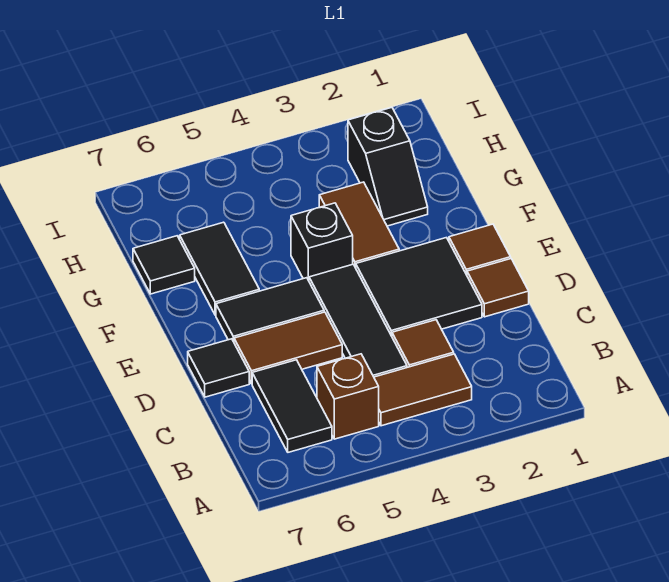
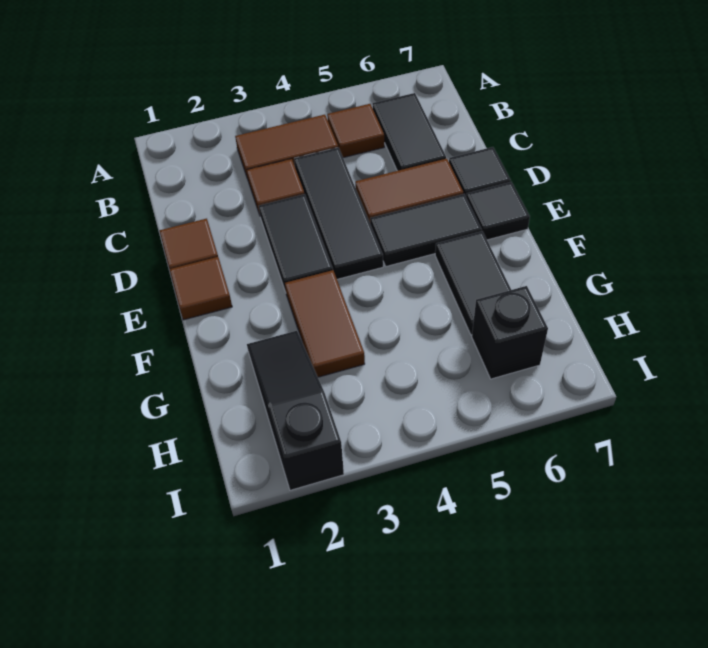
brown brick B5 level 1 -> brown tile B5 level 1
black tile D2:E3 level 1 -> black tile D3:E3 level 1
black brick F4 level 1 -> black brick H6 level 1
black slope G2:H2 level 1 top H -> black slope G2:I2 level 1 top I
black tile G7 level 1 -> black tile E7 level 1

